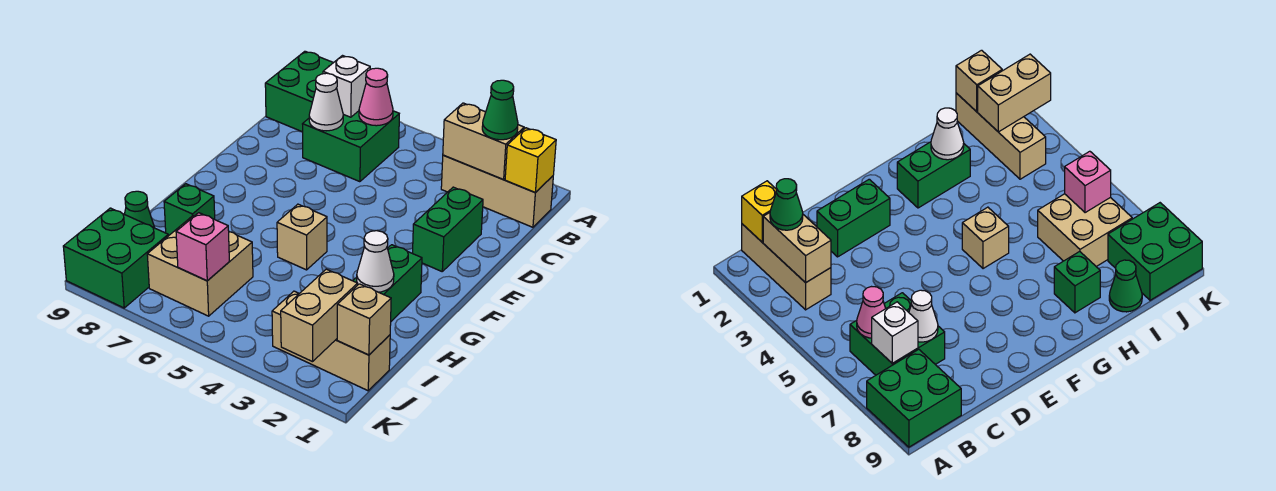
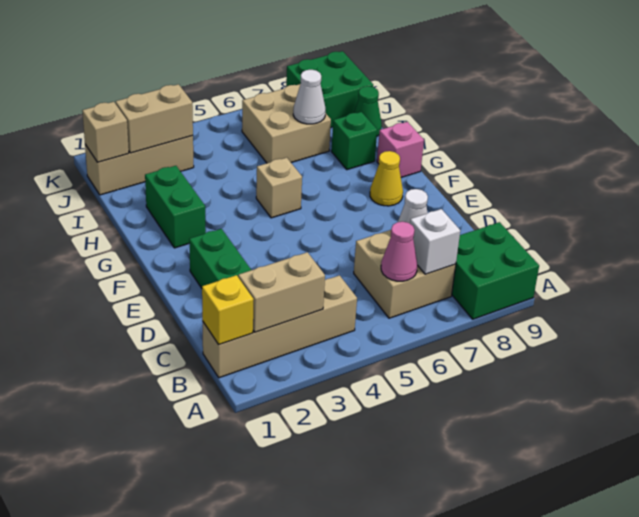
tan brick B1:B3 level 1 -> tan brick B1:B4 level 1
green cone B2 level 3 -> none
green brick B6:C7 level 1 -> tan brick B6:C7 level 1
none -> yellow cone F8 level 1
white cone H2 level 2 -> white cone I7 level 2
tan brick J2:K2 level 2 -> tan brick J2:J3 level 2
pink brick J6 level 2 -> pink brick G9 level 1

